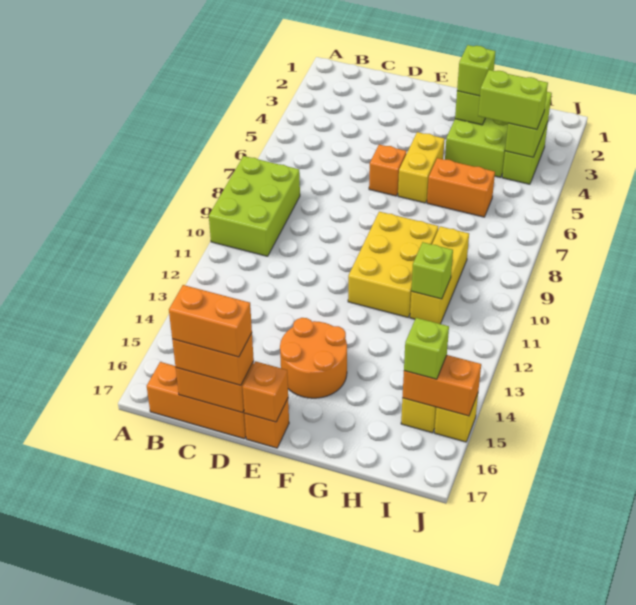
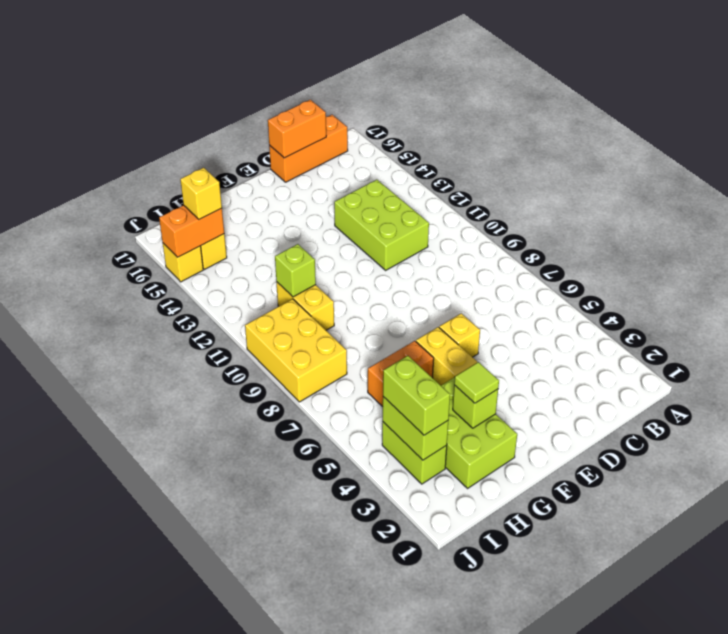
lime brick A8:B10 level 1 -> lime brick C11:D13 level 1
orange brick C17:D17 level 3 -> none
orange brick C17:D17 level 4 -> none
orange brick E6 level 1 -> yellow brick E6 level 1
orange round brick E14:F15 level 1 -> none
orange brick E17 level 1 -> none
orange brick E17 level 2 -> none
yellow brick F9:G11 level 1 -> yellow brick I8:J10 level 1
lime brick G3 level 3 -> lime tile G3 level 3
lime brick H4:I4 level 3 -> lime brick I3:I4 level 3
yellow brick H9:H11 level 1 -> yellow brick H10:H11 level 1
lime brick I15 level 3 -> yellow brick I15 level 3

